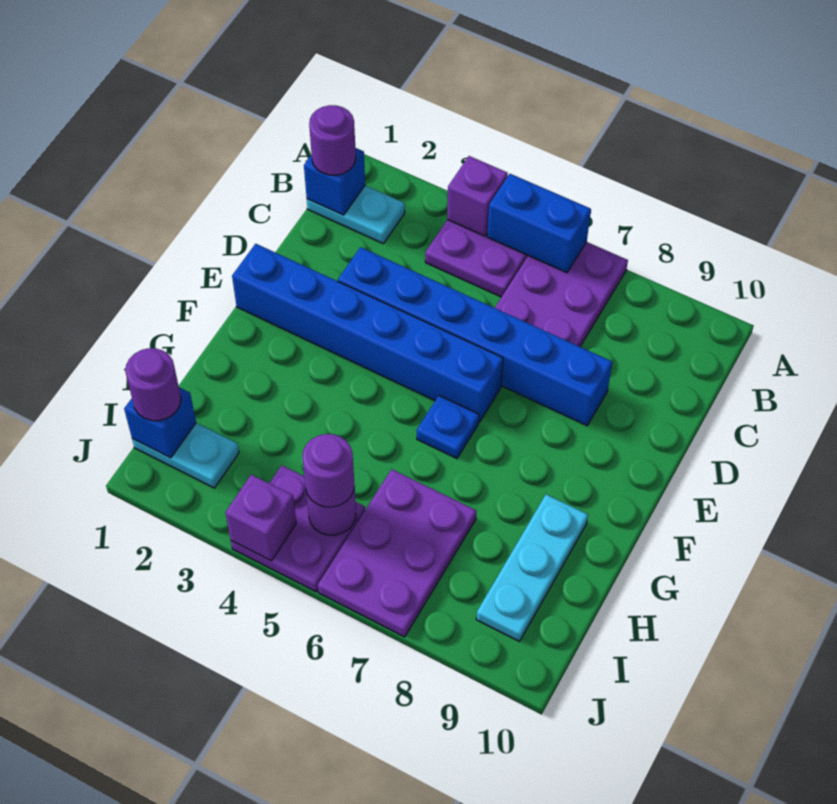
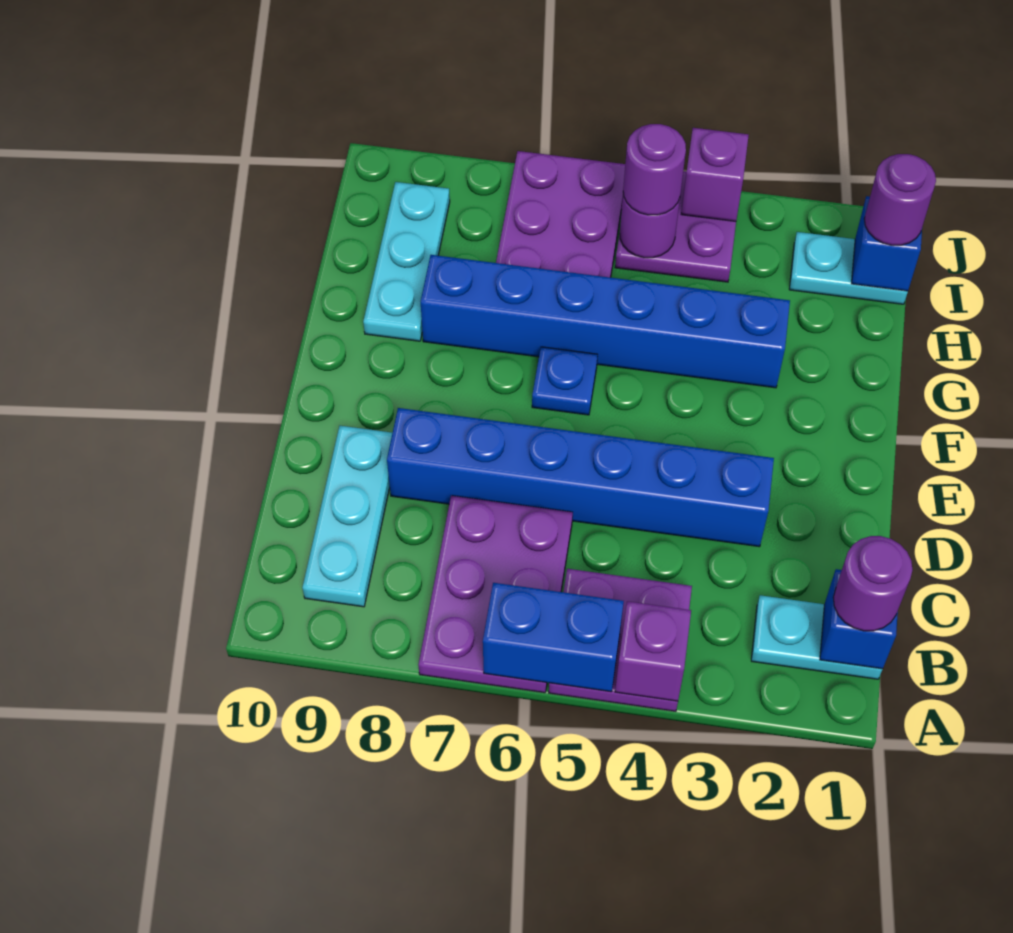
none -> cyan plate B9:D9 level 1
blue brick E1:E6 level 1 -> blue brick G3:G8 level 1

